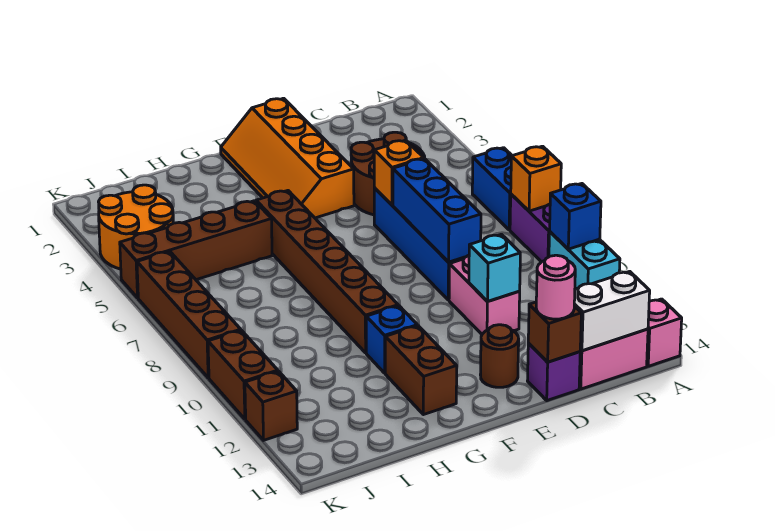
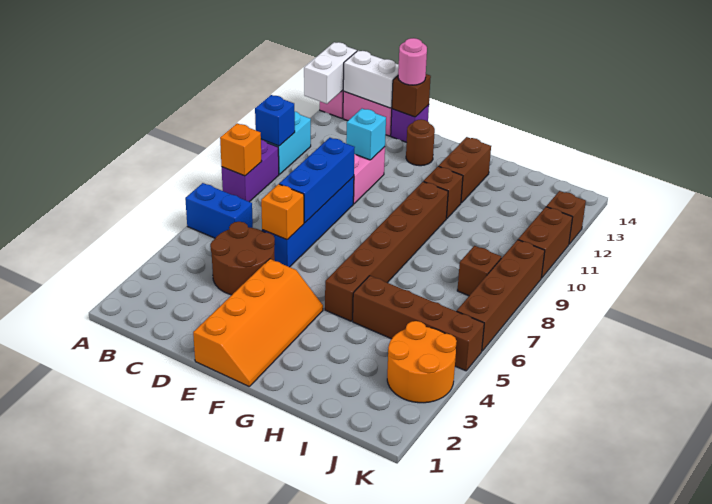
blue brick A6:A7 level 1 -> blue brick A6:B6 level 1
none -> white brick A13:A14 level 2
blue brick G11 level 1 -> brown brick G11 level 1
none -> brown brick J8 level 1

